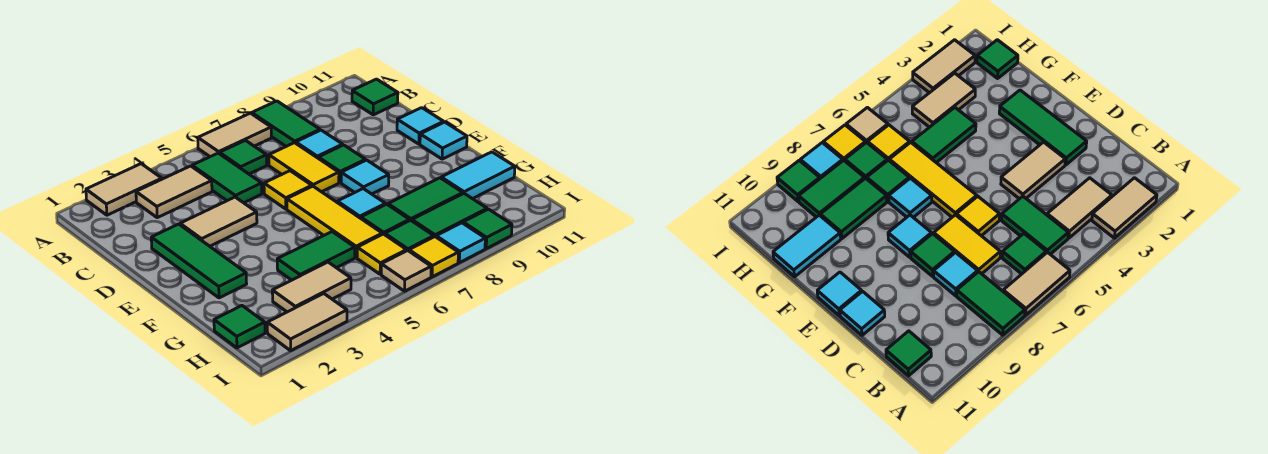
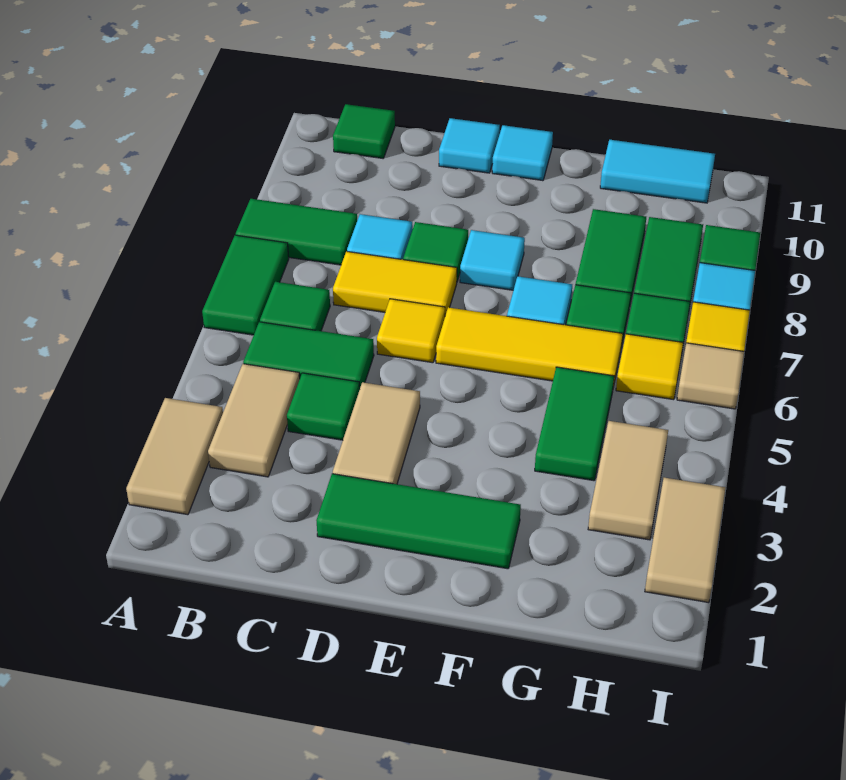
tan tile A6:A7 level 1 -> green tile A6:A7 level 1
cyan tile G10:G11 level 1 -> cyan tile G11:H11 level 1
green tile H1 level 1 -> green tile C4 level 1

